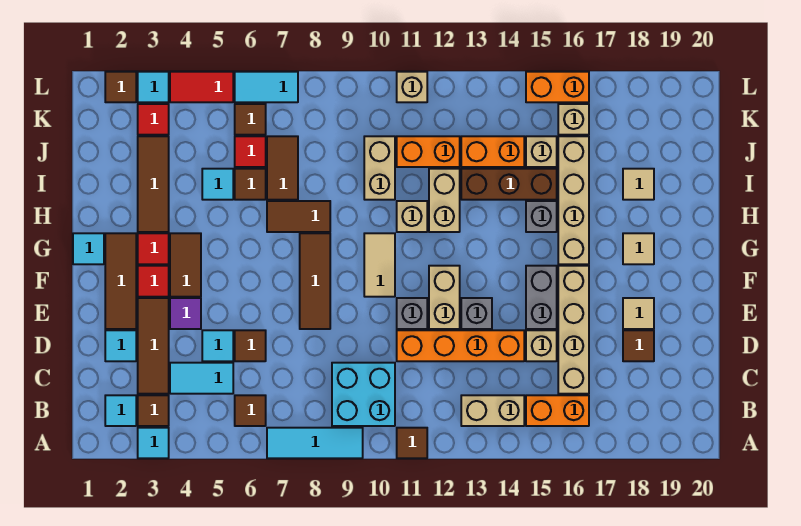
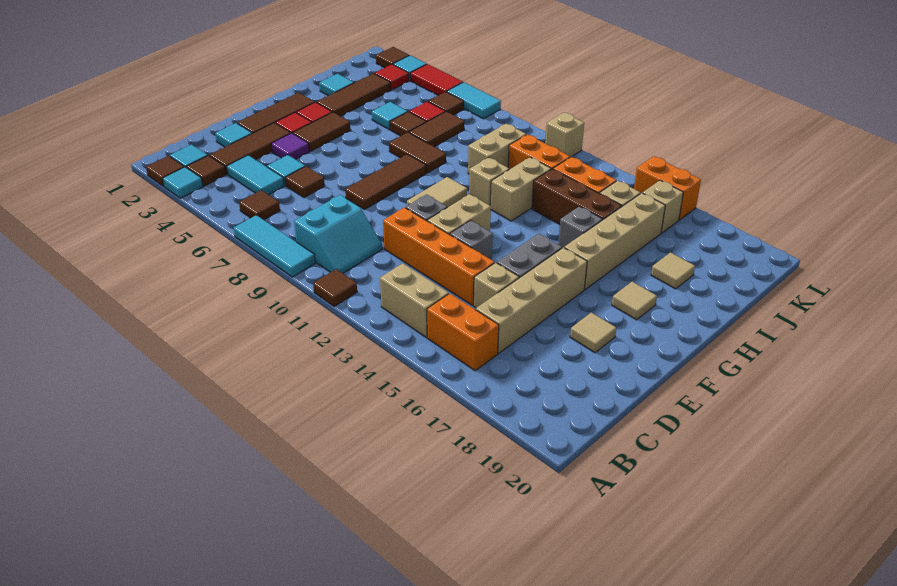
cyan brick B9:C10 level 1 -> cyan slope B9:C10 level 1 top 9
brown tile D18 level 1 -> brown tile A2 level 1
cyan tile G1 level 1 -> cyan tile I2 level 1

